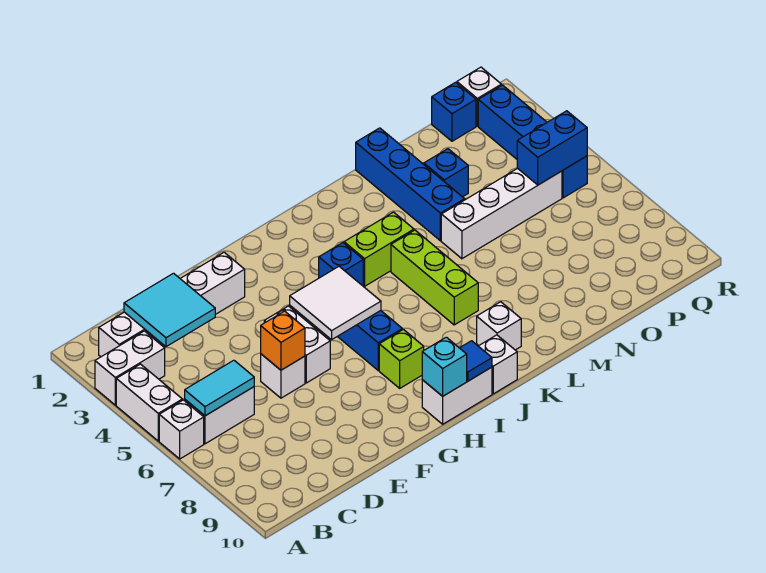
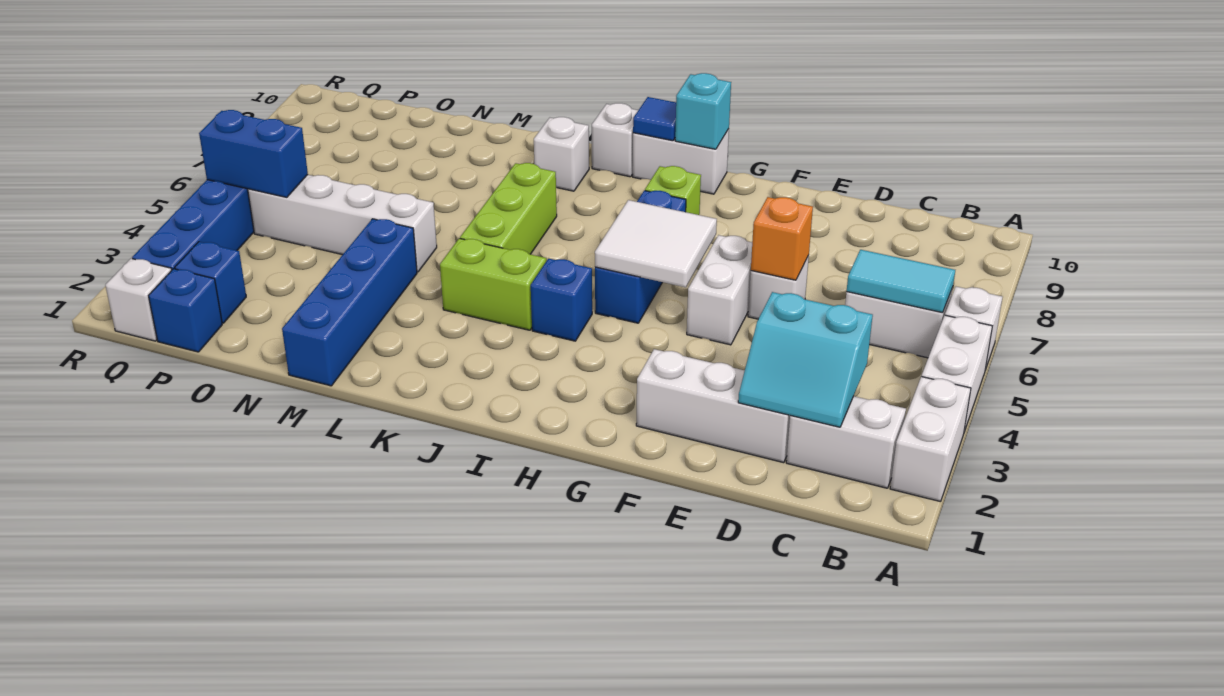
white brick A3:B3 level 1 -> white brick A2:A3 level 1
cyan tile C2:D3 level 2 -> cyan slope C2:D3 level 2 top 3
blue brick N3 level 1 -> blue brick P2 level 1

